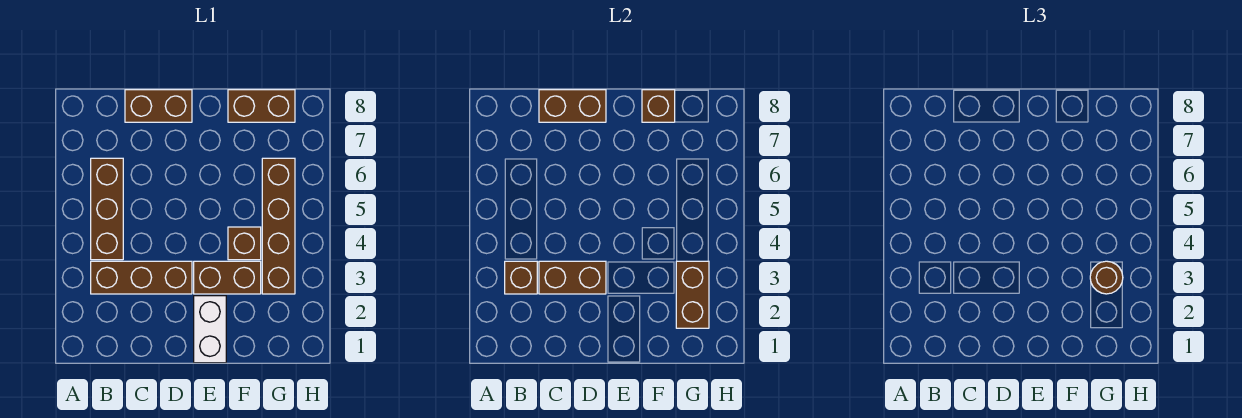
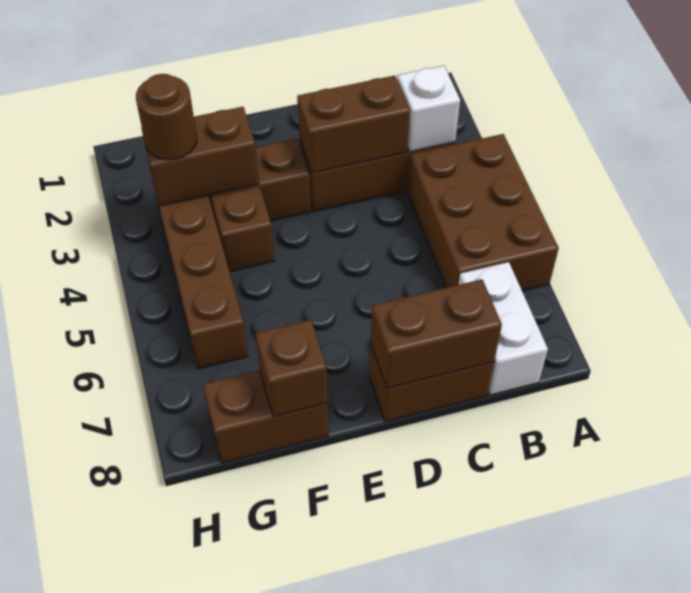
brown brick B3 level 2 -> white brick B3 level 2
brown brick B4:B6 level 1 -> brown brick A4:B6 level 1
white brick E1:E2 level 1 -> white brick B7:B8 level 1
brown brick G2:G3 level 2 -> brown brick F3:G3 level 2

